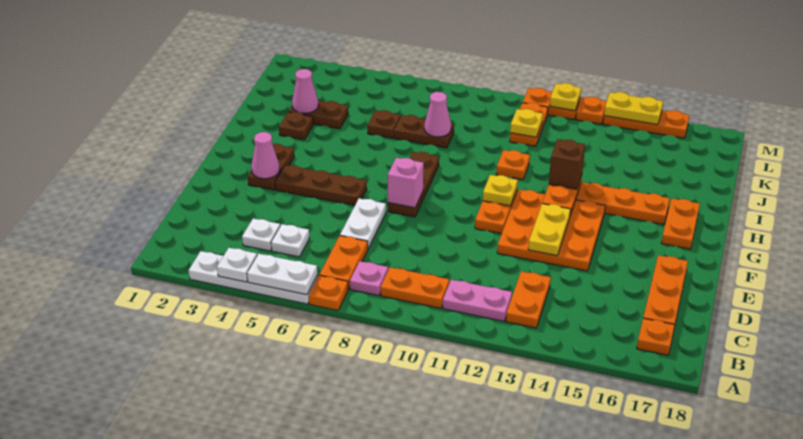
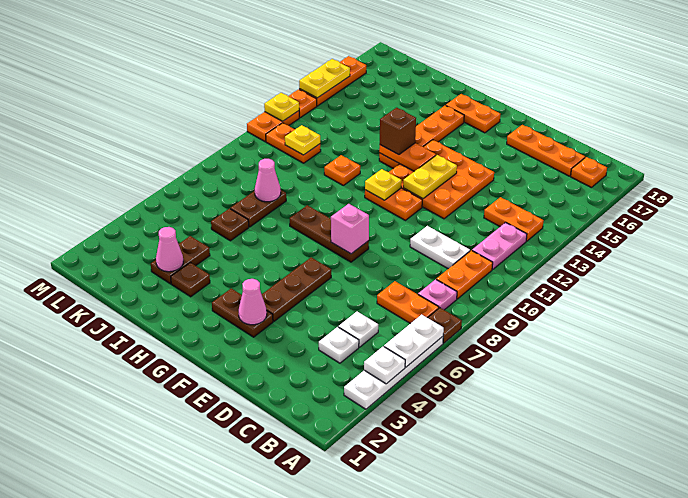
orange plate A7 level 1 -> brown plate A7 level 1
white plate D7:E7 level 1 -> white plate C10:D10 level 1
yellow plate E13:F13 level 2 -> yellow plate F12:F13 level 2

